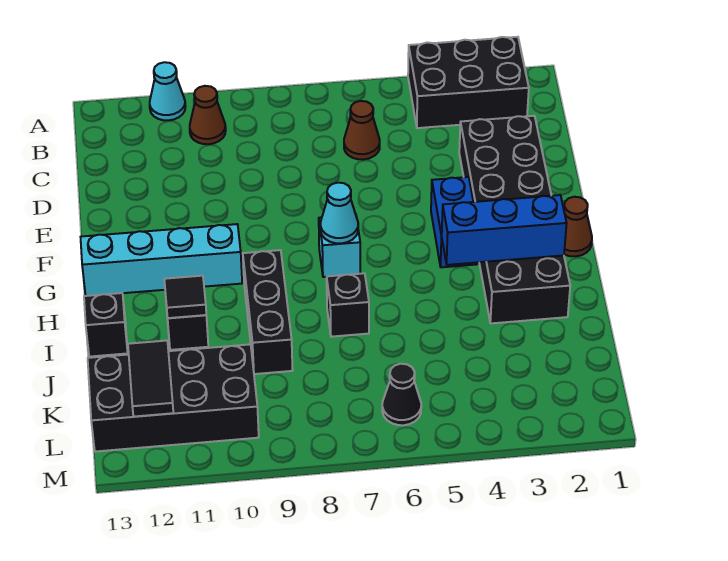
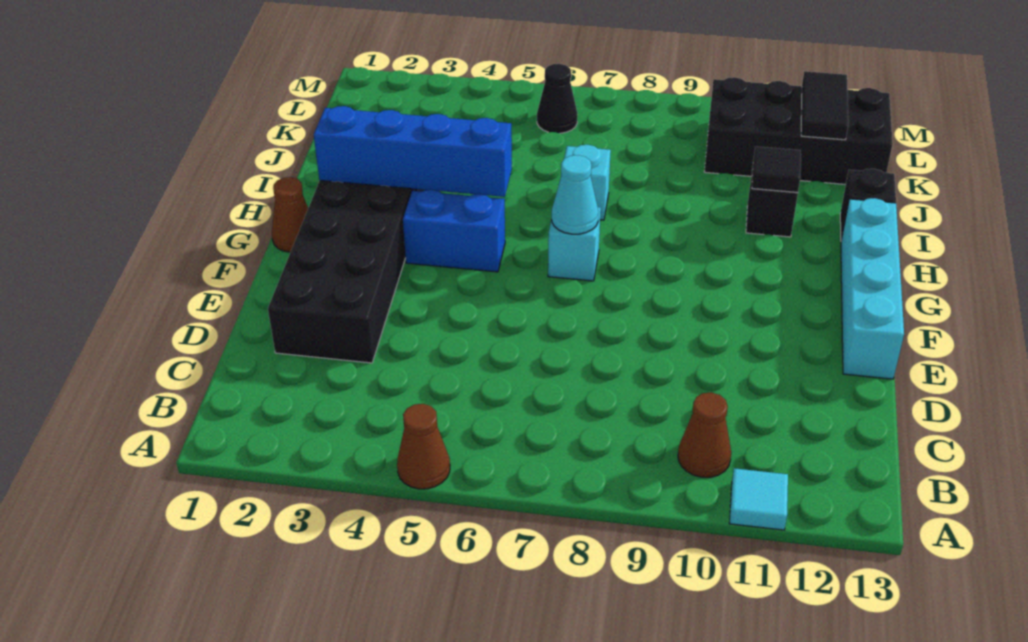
black brick A2:B4 level 1 -> none
cyan cone A11 level 1 -> cyan tile A11 level 1
brown cone C6 level 1 -> brown cone A5 level 1
blue brick F4:G4 level 1 -> blue brick G4:G5 level 1
cyan brick G10:G13 level 1 -> cyan brick E13:H13 level 1
blue brick H2:H4 level 2 -> blue brick H2:H5 level 2
black brick H9:J9 level 1 -> none
black brick I7 level 1 -> cyan brick I7 level 1

